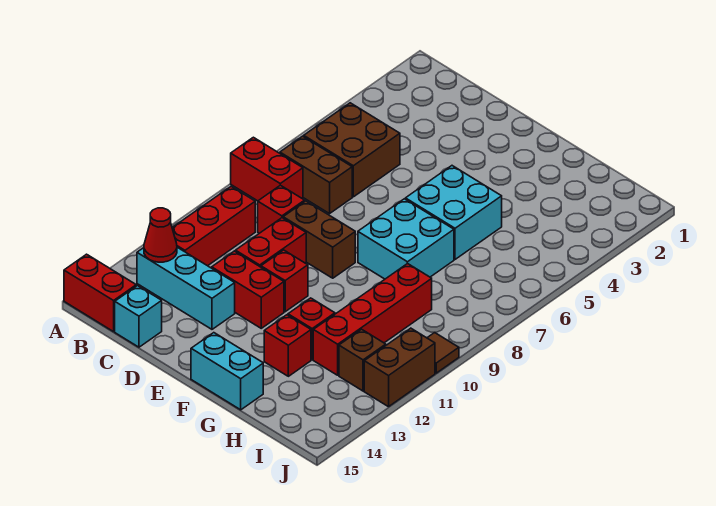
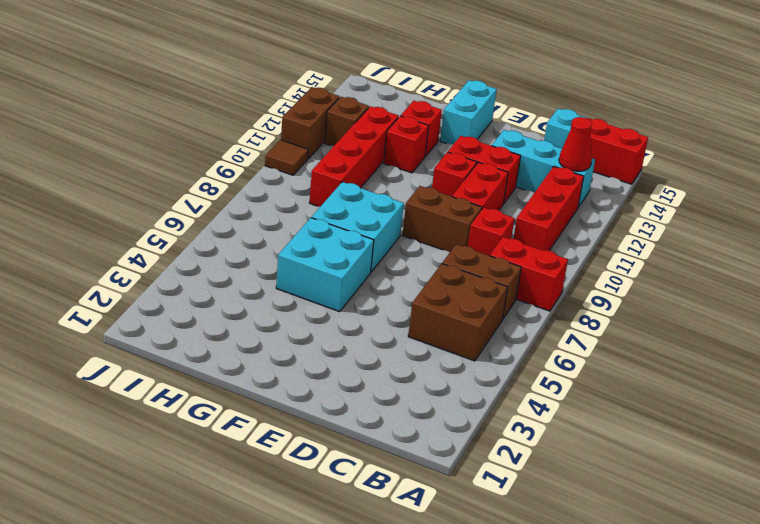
cyan brick F15:G15 level 1 -> cyan brick F14:F15 level 1

